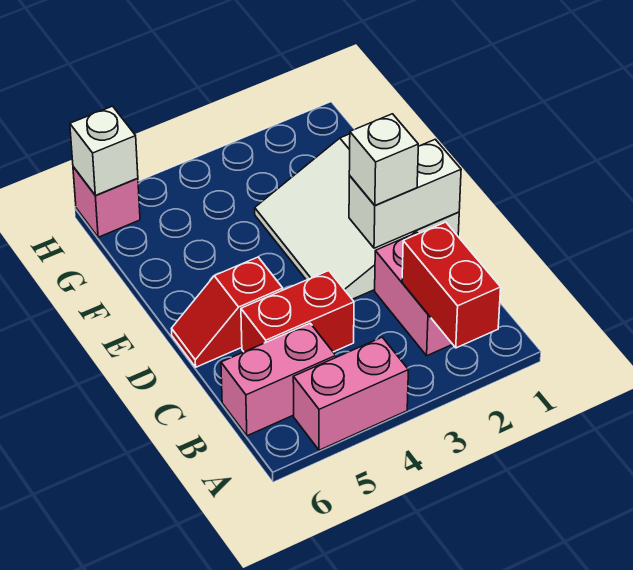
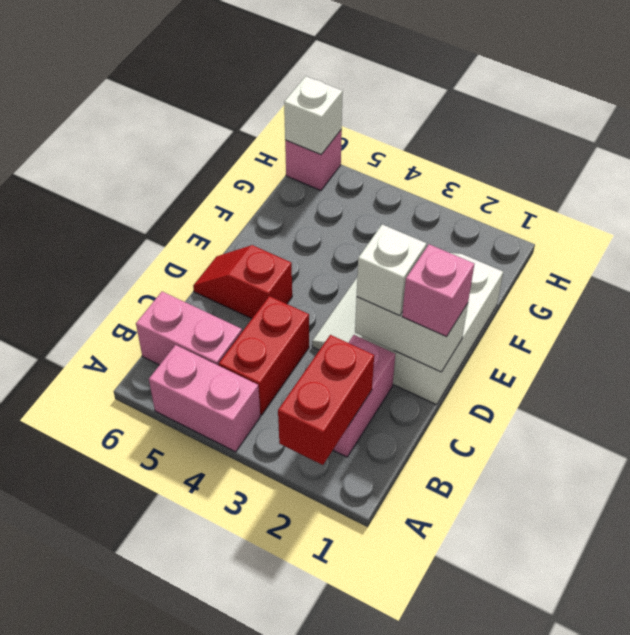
red brick C4:C5 level 1 -> red brick B4:C4 level 1
none -> pink brick D1 level 3

